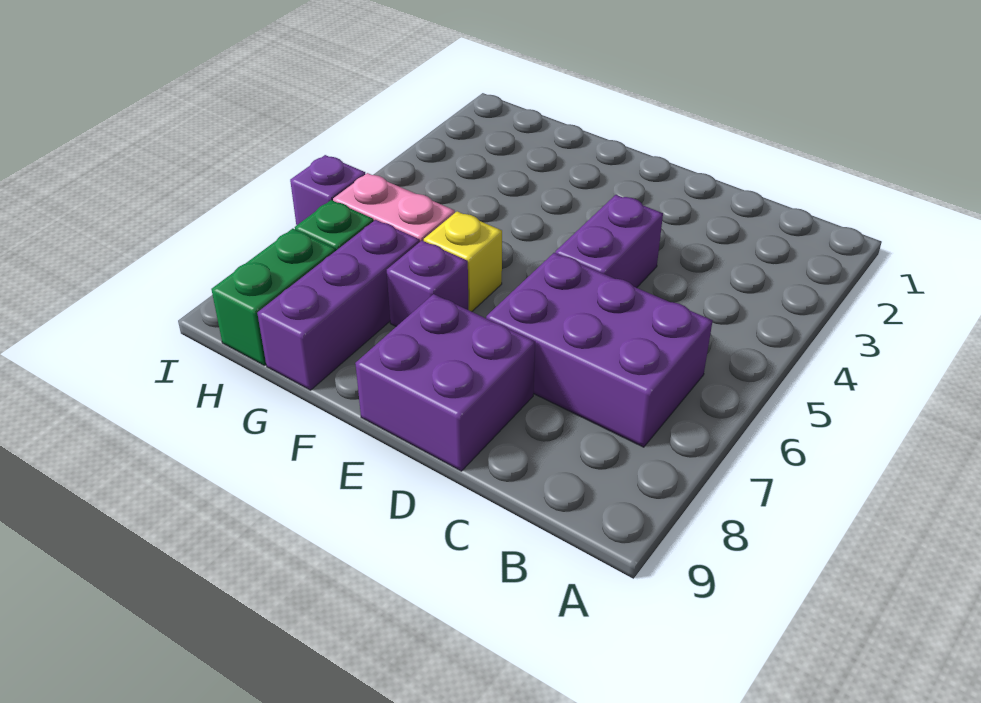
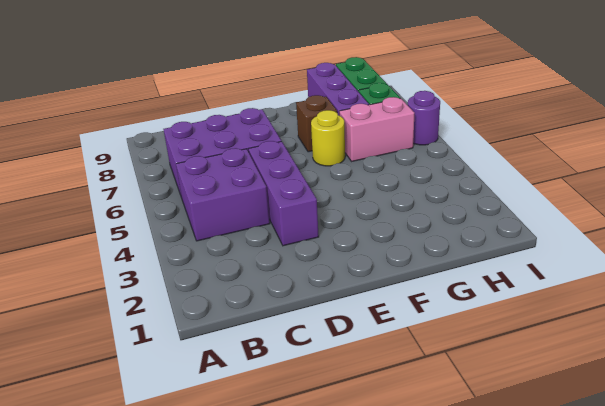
purple brick D4:D5 level 1 -> purple brick D3:D5 level 1
purple brick D8:E9 level 1 -> purple brick B4:C5 level 1
yellow brick F6 level 1 -> yellow round brick F6 level 1
purple brick F7 level 1 -> brown brick F7 level 1
purple brick I6 level 1 -> purple round brick I6 level 1

